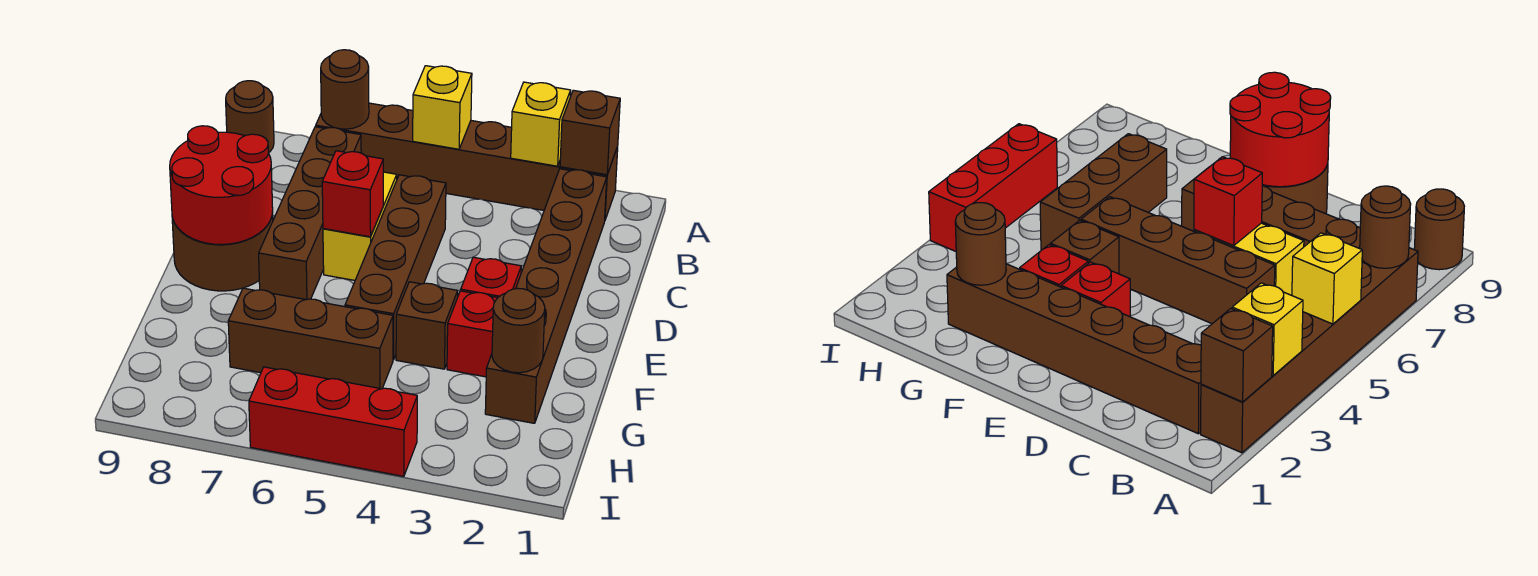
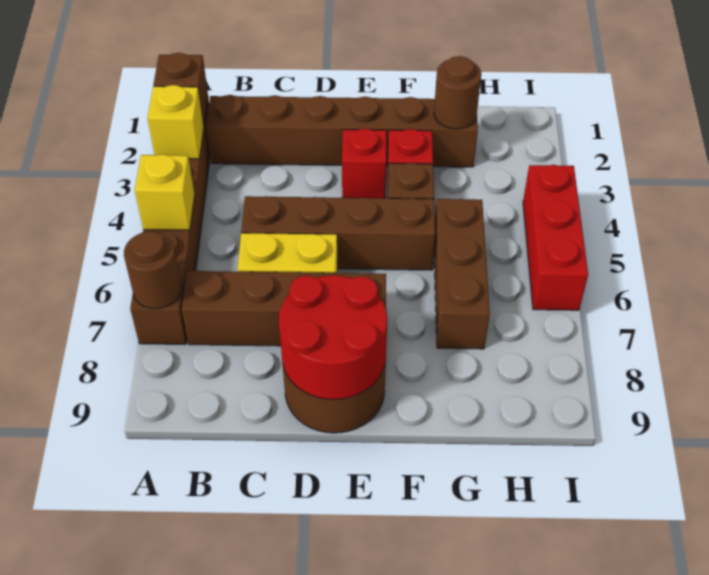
brown round brick A9 level 1 -> none
red brick D6 level 2 -> none

